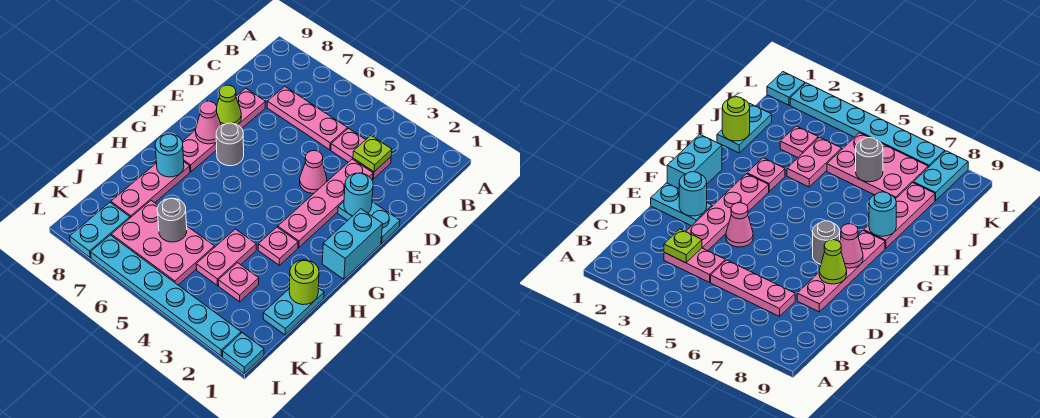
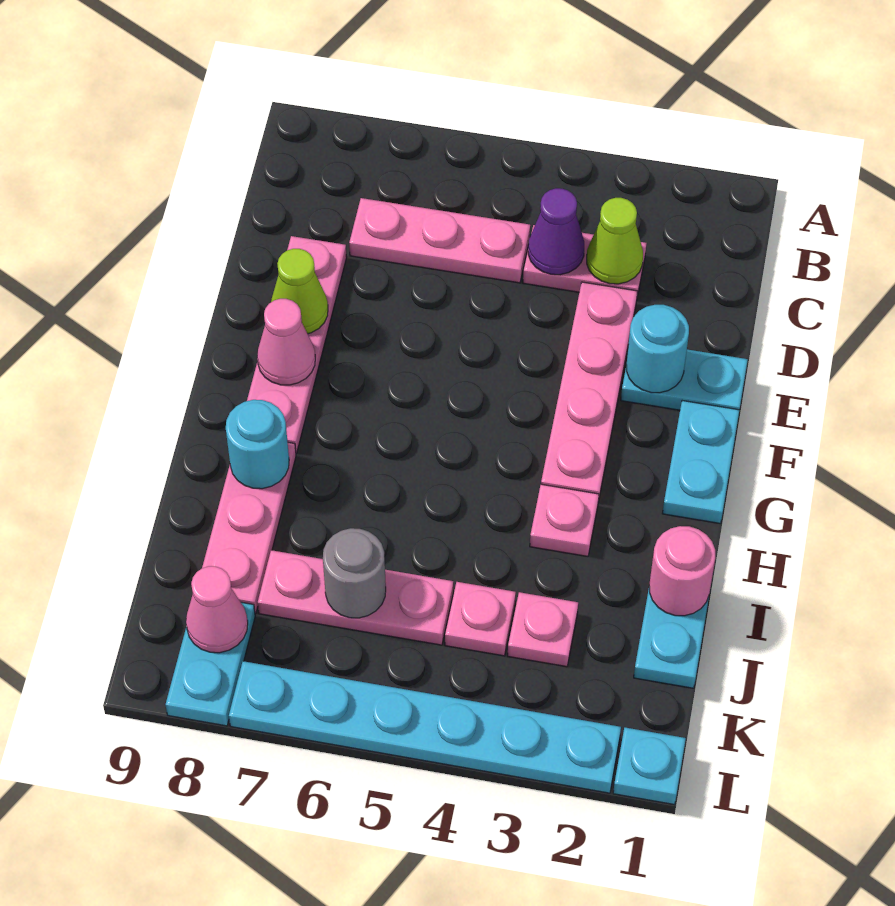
lime plate C3 level 2 -> lime cone C3 level 2
none -> purple cone C4 level 2
pink cone E4 level 1 -> pink cone K8 level 2
cyan brick F1:G1 level 1 -> cyan plate F1:G1 level 1
grey round brick F7 level 1 -> none
lime round brick I1 level 2 -> pink round brick I1 level 2
pink plate I4:J4 level 1 -> pink plate J4 level 1
pink plate J5:K7 level 1 -> pink plate J5:J7 level 1

